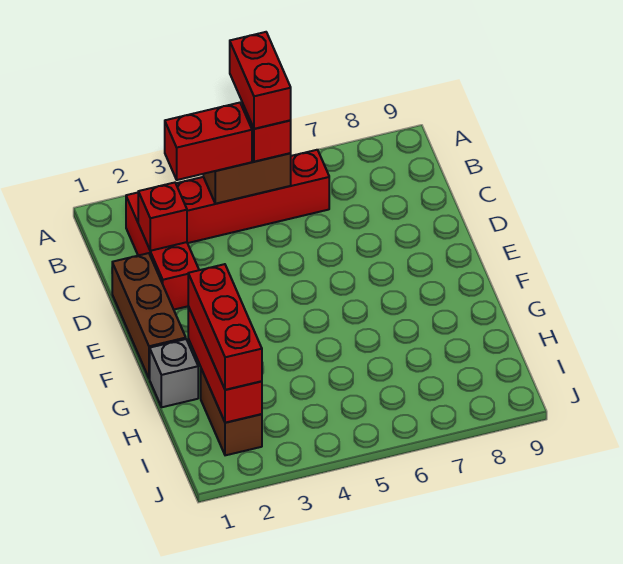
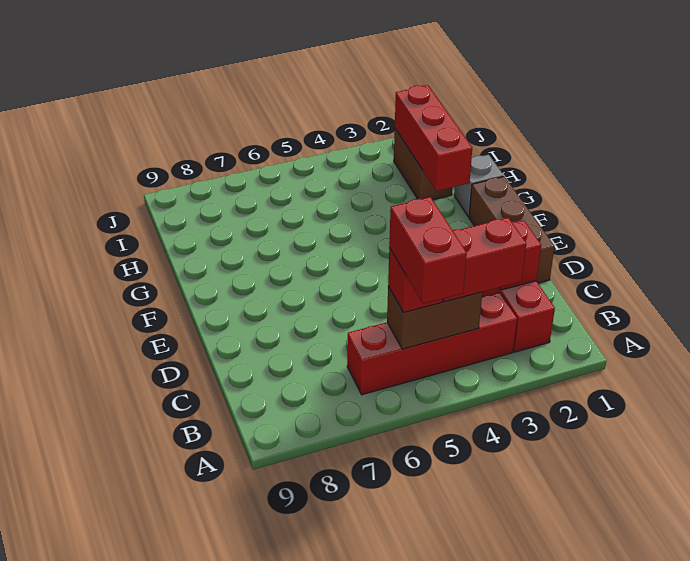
red brick G2:I2 level 3 -> none

